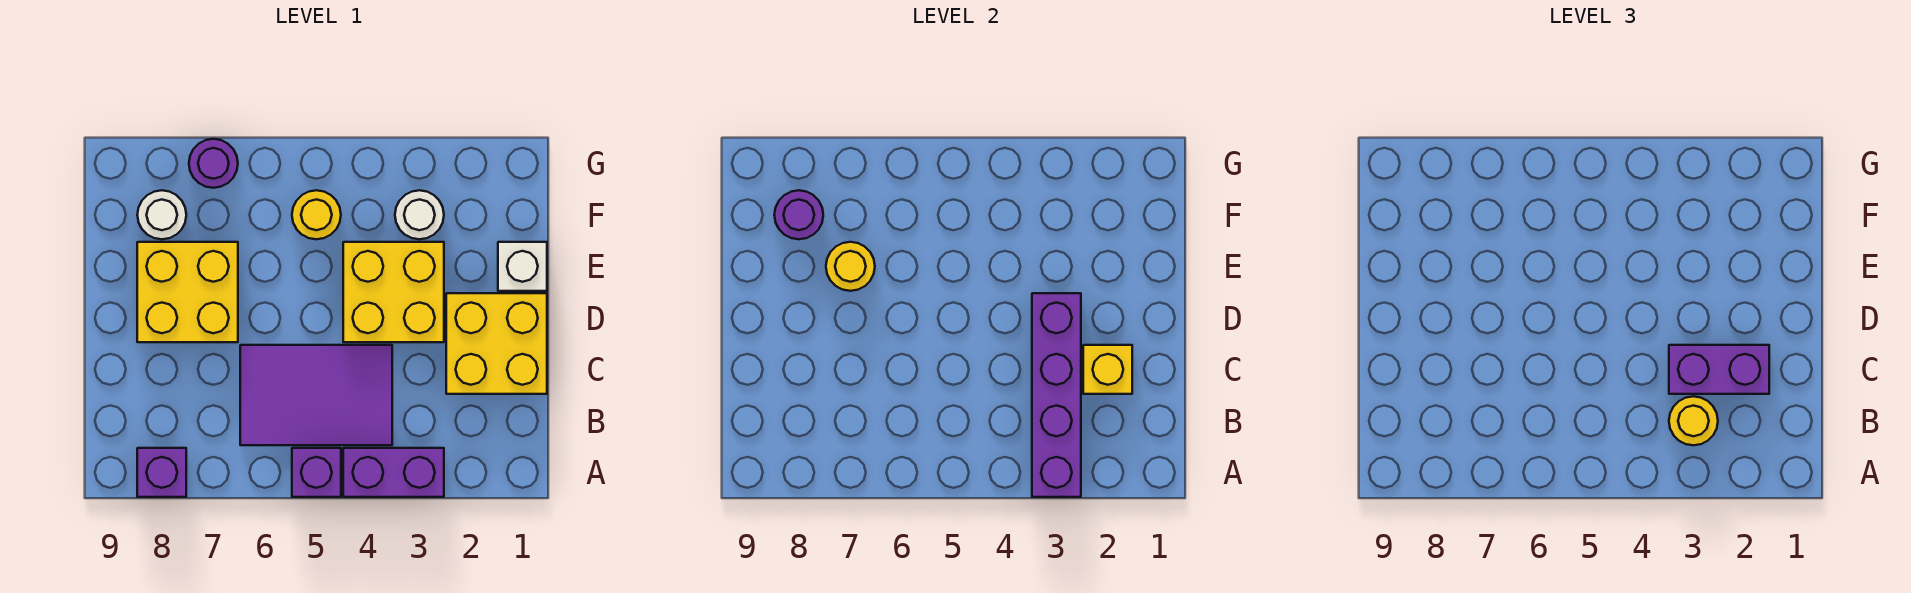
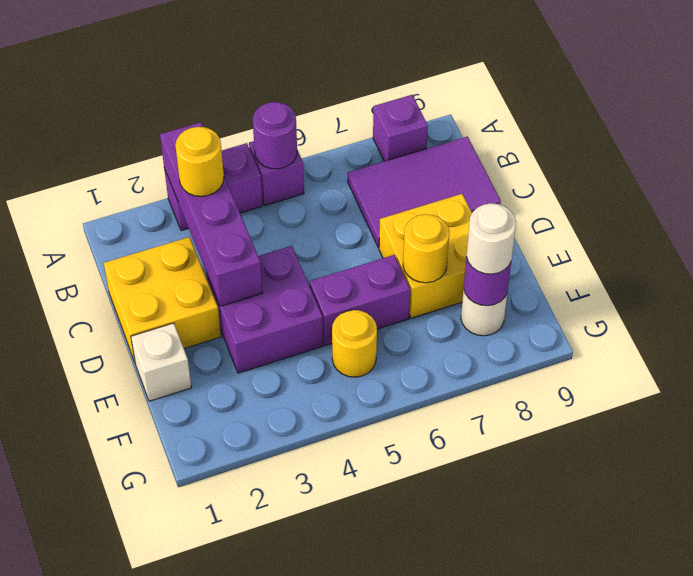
purple tile B4:C6 level 1 -> purple tile B7:C9 level 1
yellow brick C2 level 2 -> none
purple brick C2:C3 level 3 -> purple brick E5:E6 level 1
yellow brick D3:E4 level 1 -> purple brick D3:E4 level 1
white round brick F3 level 1 -> white round brick F8 level 3
purple round brick G7 level 1 -> purple round brick A5 level 2

